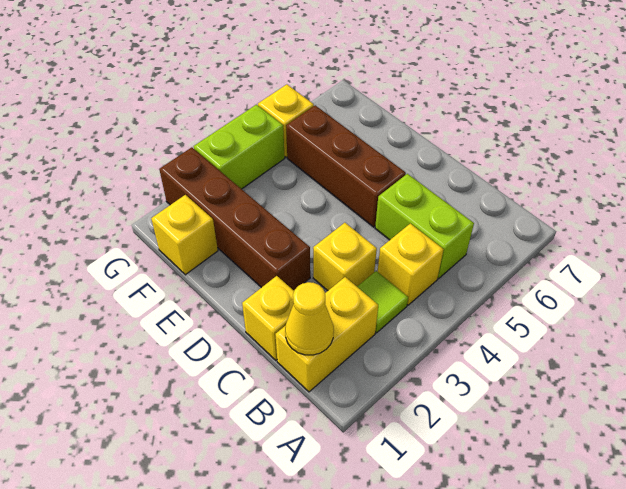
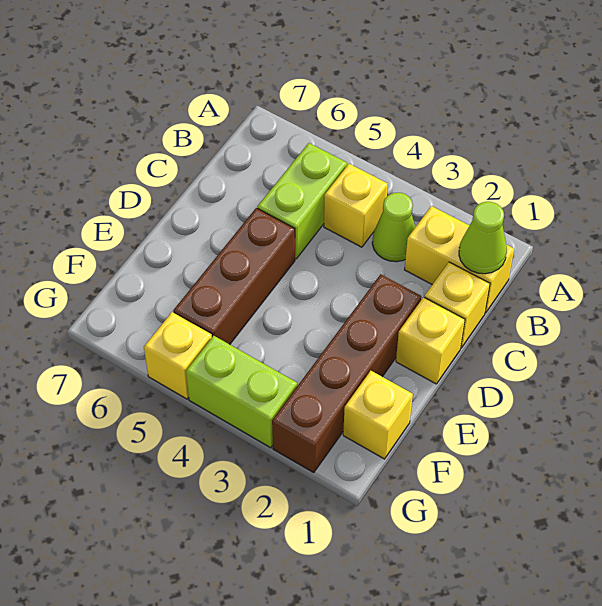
yellow cone B1 level 2 -> lime cone B1 level 2
lime tile B3 level 1 -> lime cone B3 level 1
yellow brick C3 level 1 -> yellow brick D1 level 1

